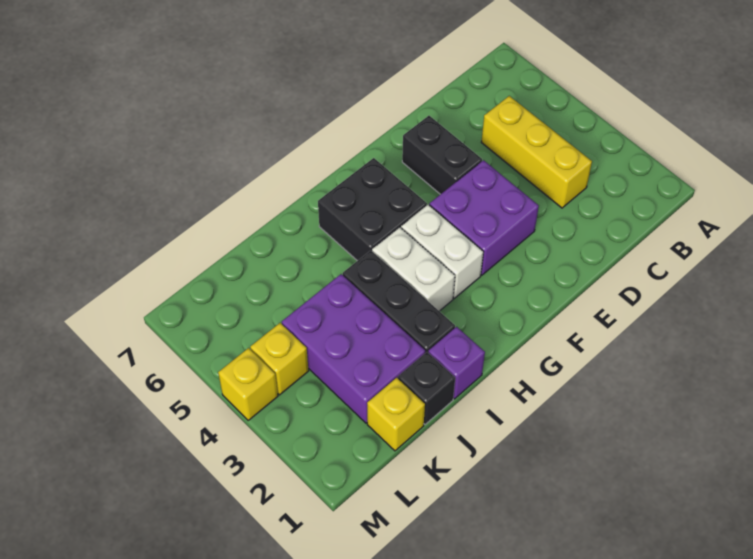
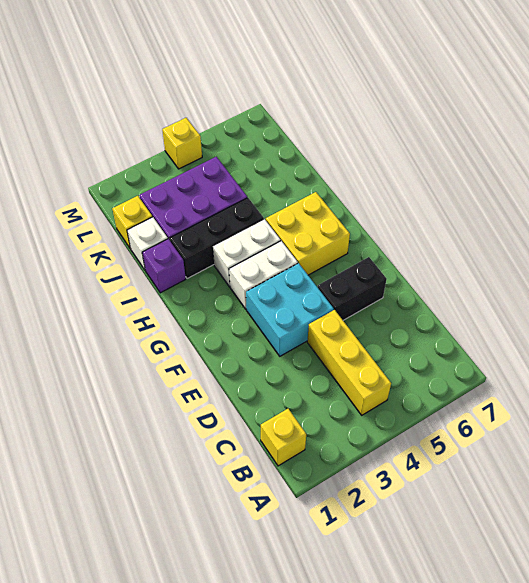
yellow brick C3:C5 level 1 -> yellow brick B4:D4 level 1
purple brick E3:F4 level 1 -> cyan brick E3:F4 level 1
black brick G5:H6 level 1 -> yellow brick G5:H6 level 1
black brick J1 level 1 -> white brick J1 level 1
yellow brick L4 level 1 -> yellow brick B1 level 1

